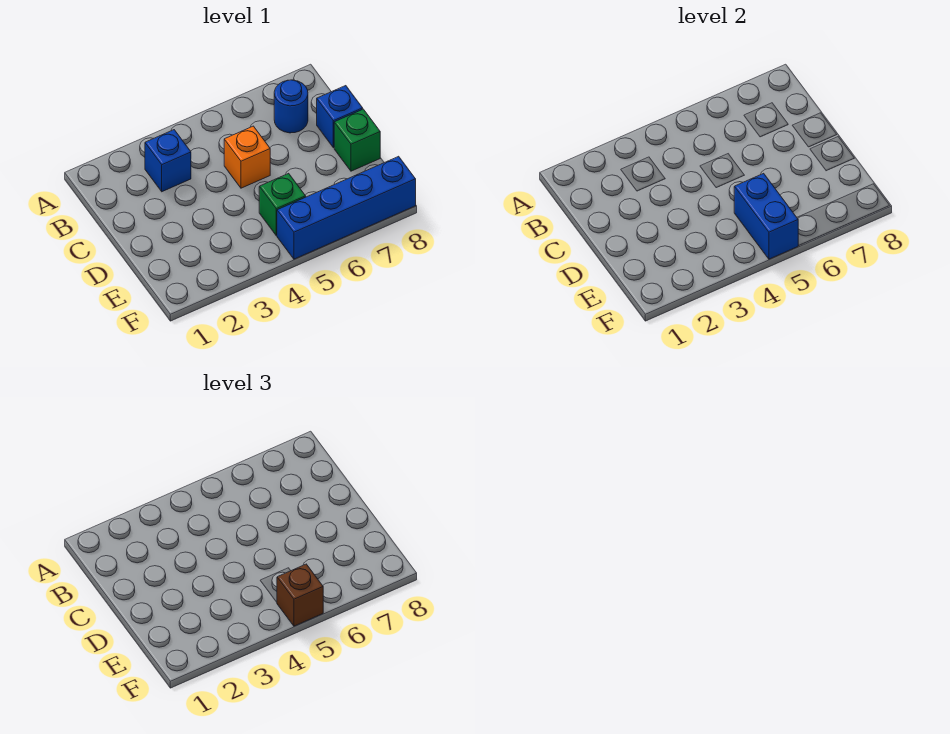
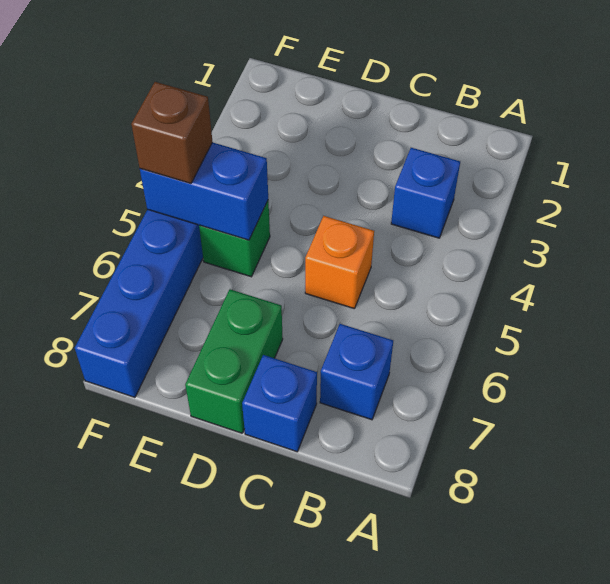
blue round brick B7 level 1 -> blue brick B7 level 1
green brick D8 level 1 -> green brick D7:D8 level 1

